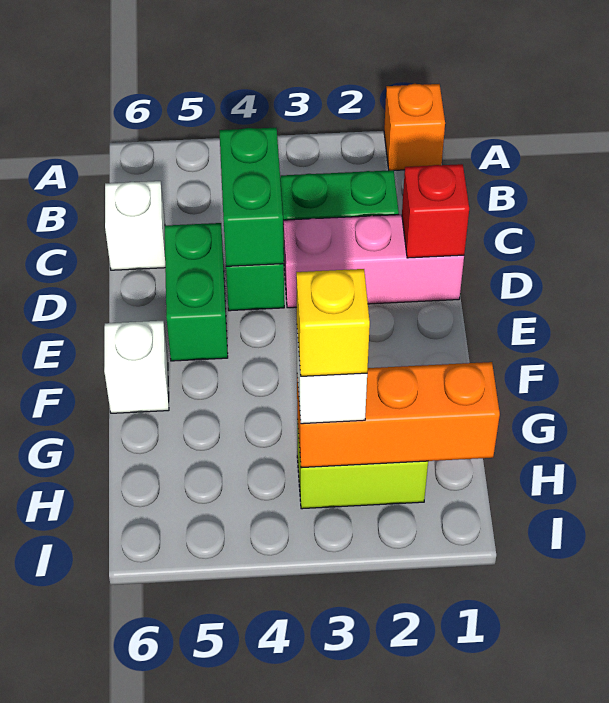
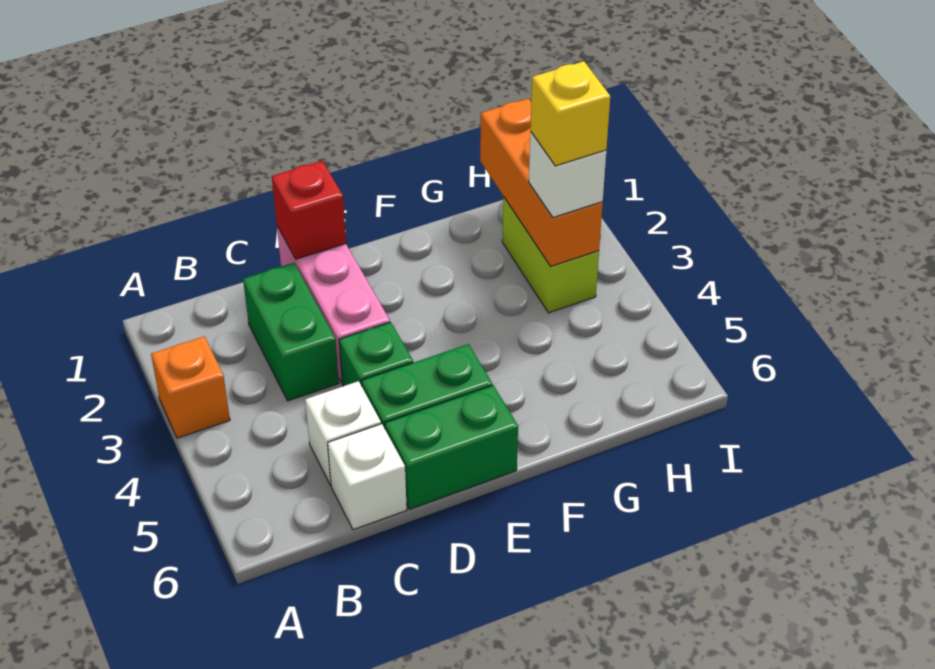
orange brick A1 level 1 -> orange brick A3 level 1
green brick C4:D4 level 2 -> green brick D6:E6 level 1
white brick F6 level 1 -> white brick C5 level 1

